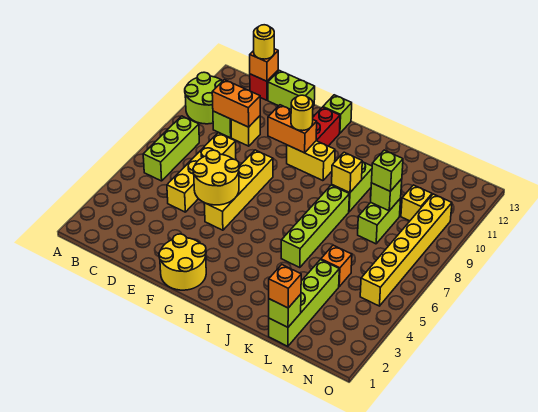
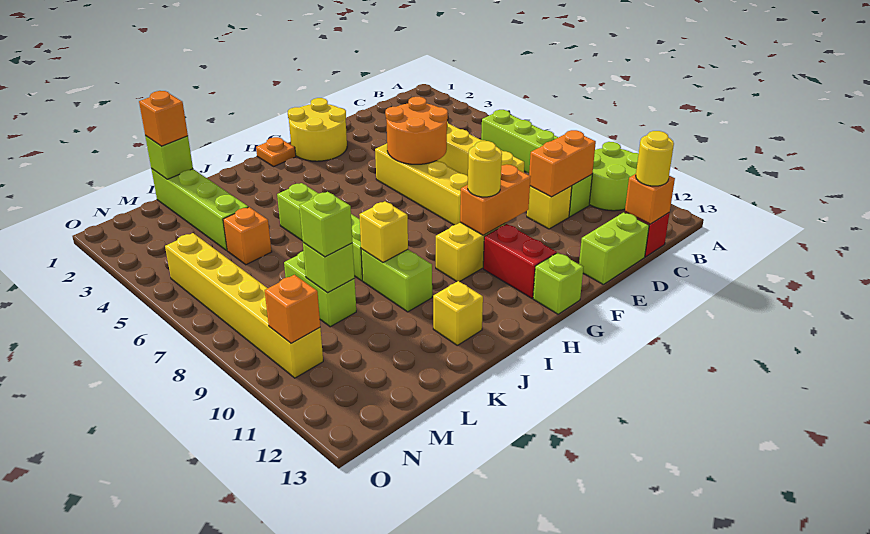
yellow round brick E5:F6 level 2 -> orange round brick E5:F6 level 2
none -> orange plate H1 level 1
yellow brick M10 level 1 -> yellow brick J12 level 1
none -> orange brick N10 level 2

